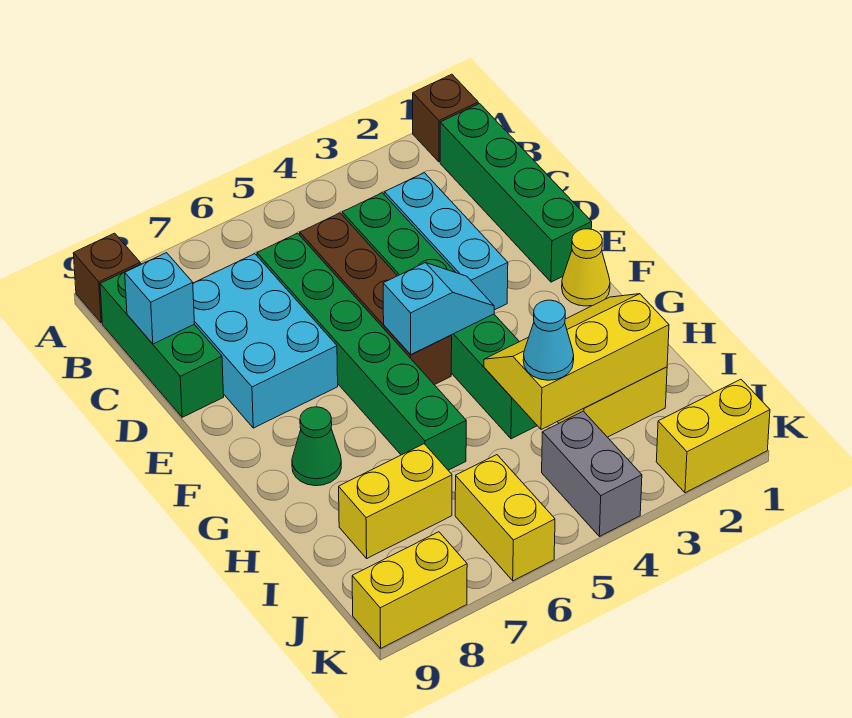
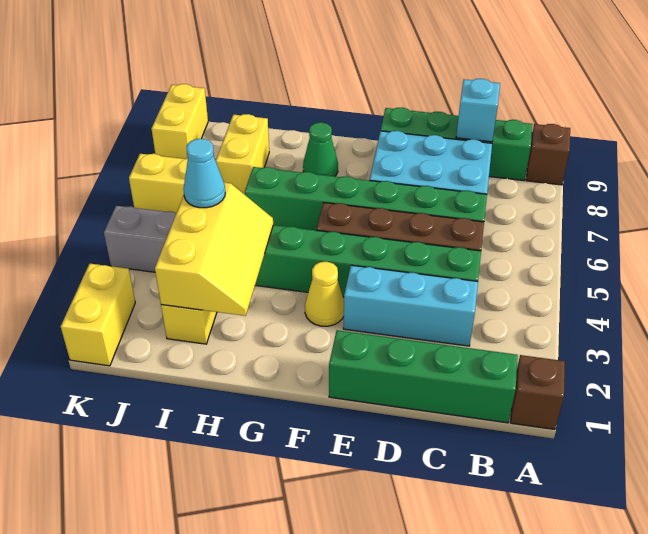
green brick B9:D9 level 1 -> green brick B9:E9 level 1
yellow cone F1 level 1 -> yellow cone F3 level 1
cyan slope F4:F5 level 2 top 5 -> none

